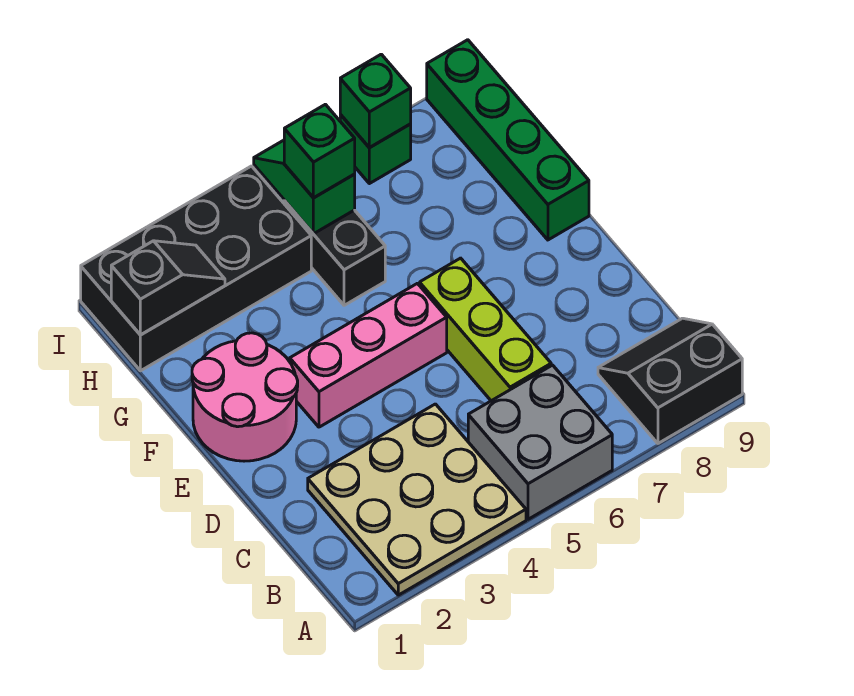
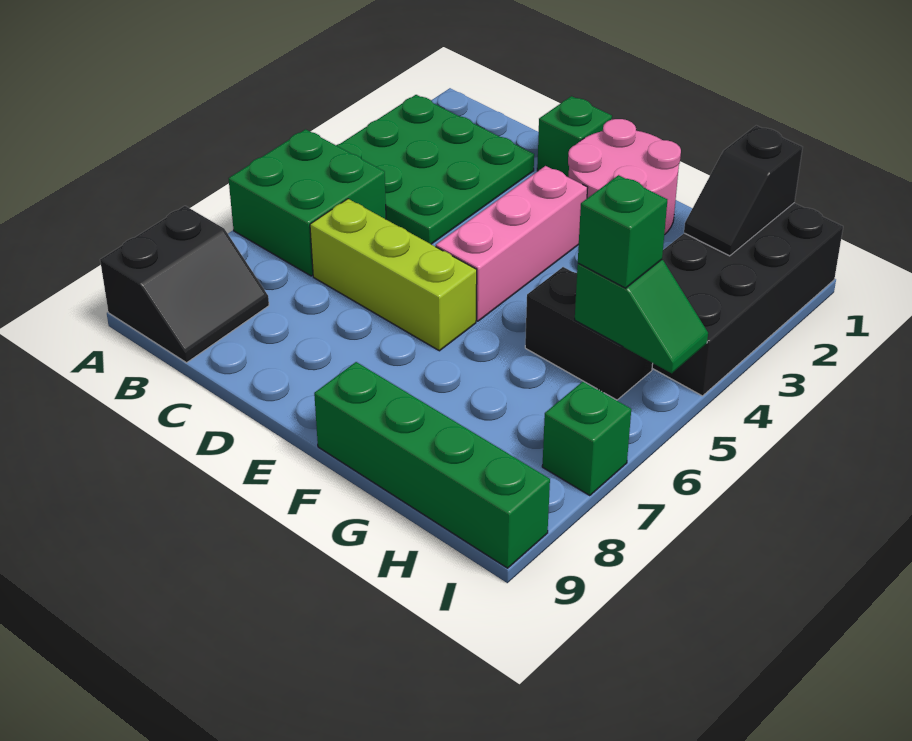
tan plate A2:C4 level 1 -> green plate A2:C4 level 1
grey brick A5:B6 level 1 -> green brick A5:B6 level 1
green brick I7 level 2 -> green brick D1 level 1

